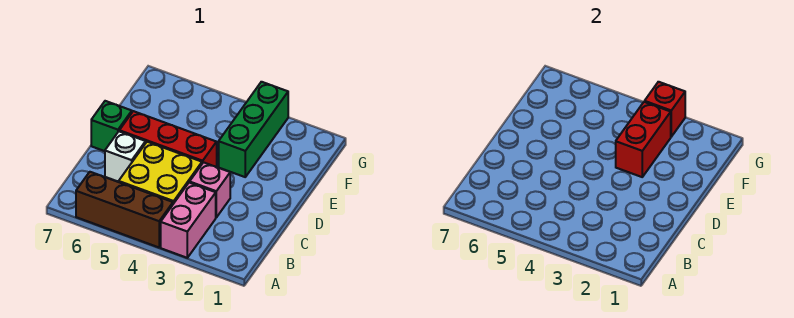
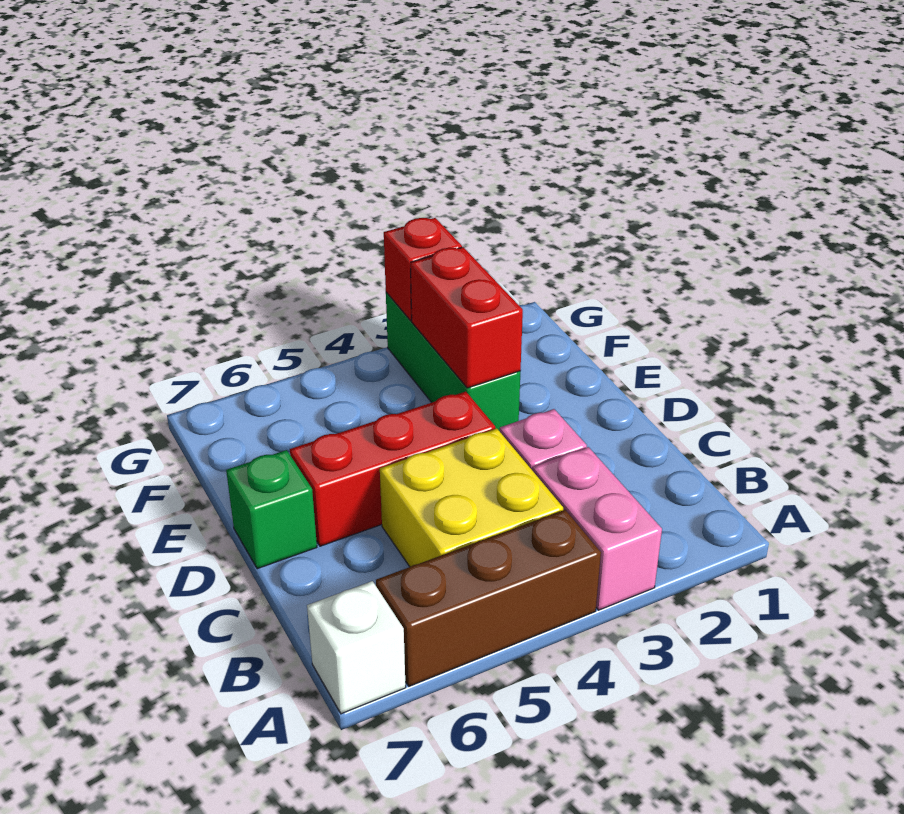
white brick C6 level 1 -> white brick A7 level 1

